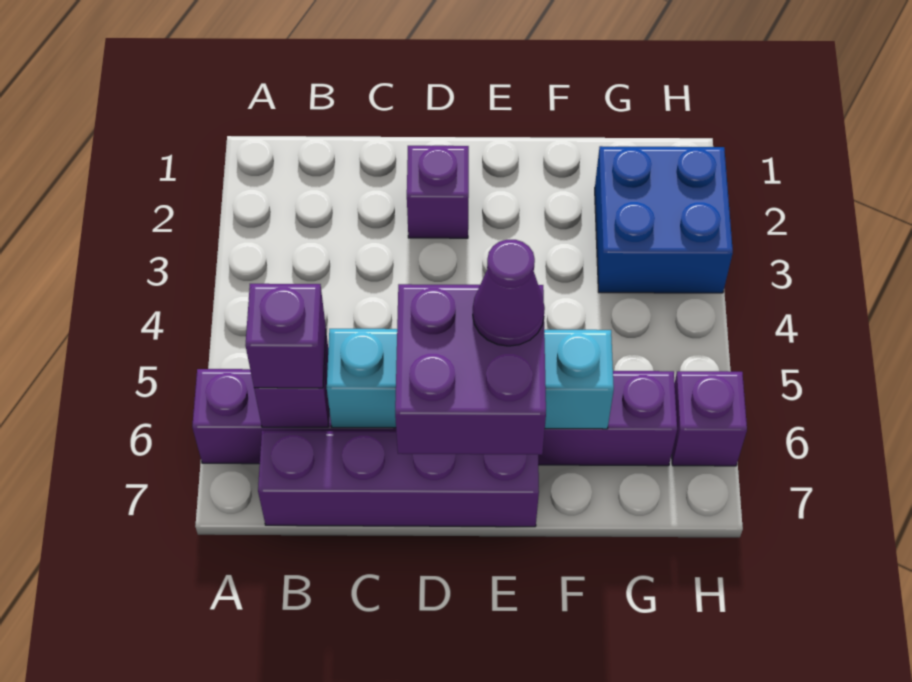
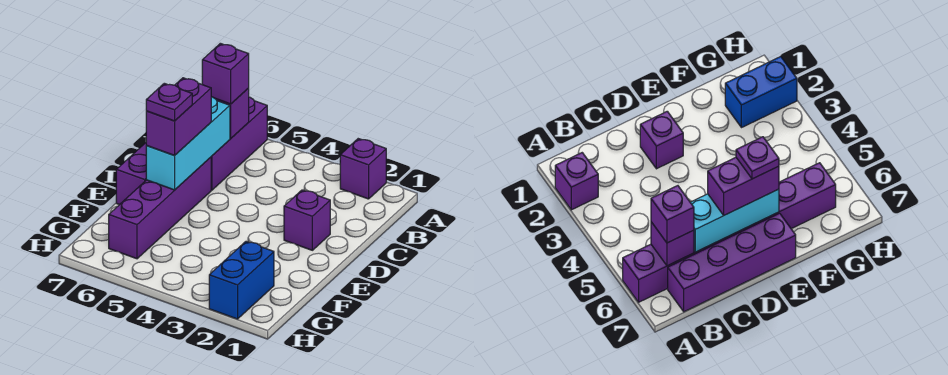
cyan brick C6:F6 level 2 -> cyan brick C6:E6 level 2
purple brick D6:E7 level 3 -> purple brick D6:E6 level 3
purple cone E6 level 4 -> purple plate E6 level 4
blue brick G2:H3 level 1 -> blue brick G2:H2 level 1
purple brick H6 level 1 -> purple brick A2 level 1

